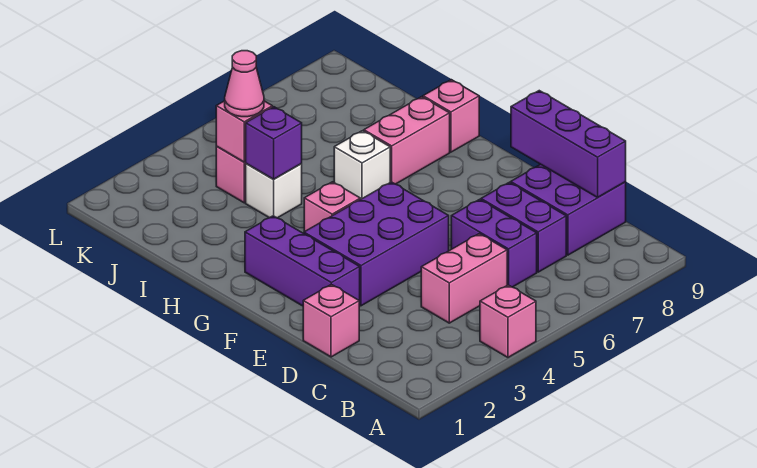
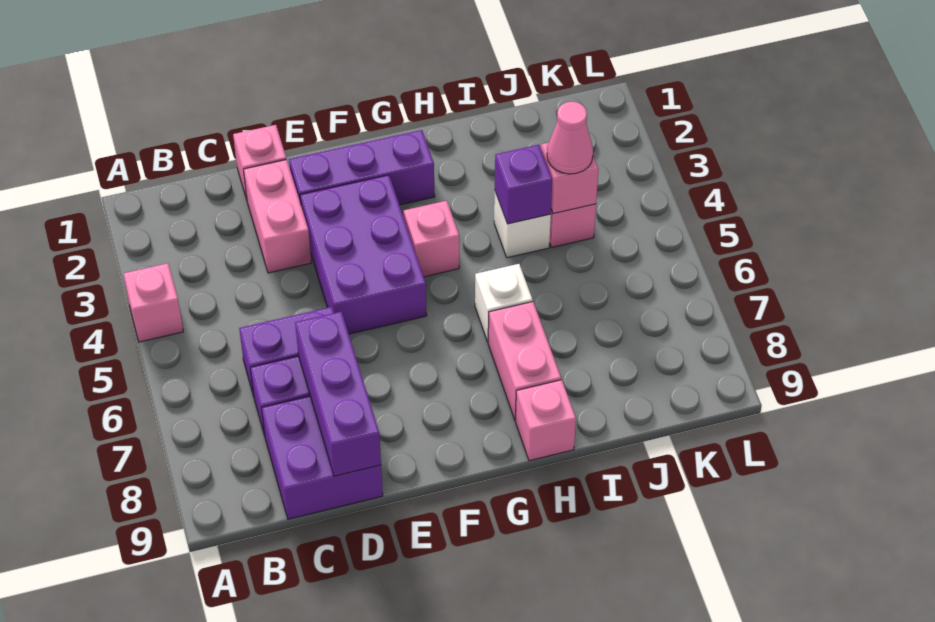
pink brick C4:C5 level 1 -> pink brick D2:D3 level 1
purple brick C9:E9 level 2 -> purple brick D7:D9 level 2

